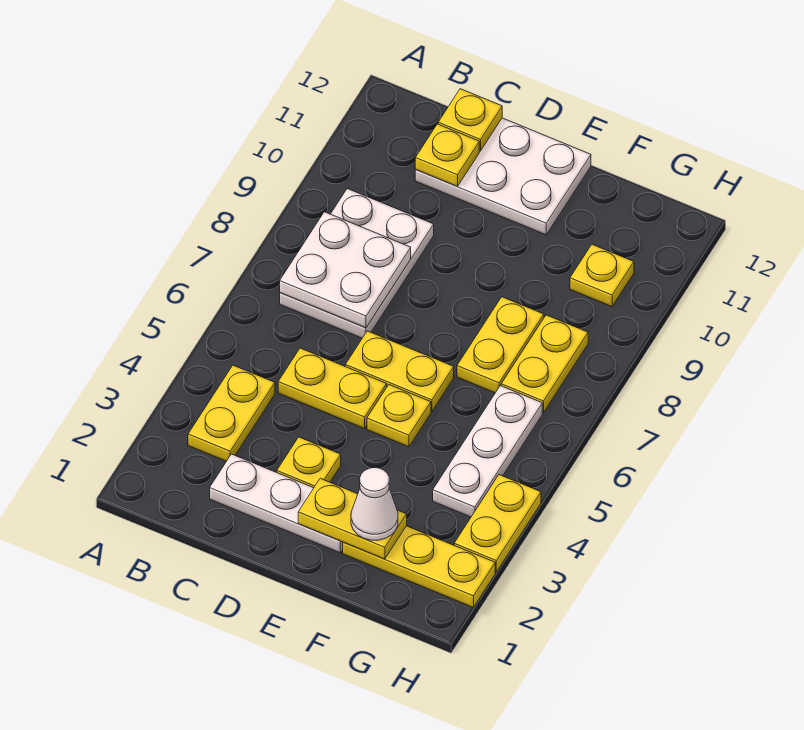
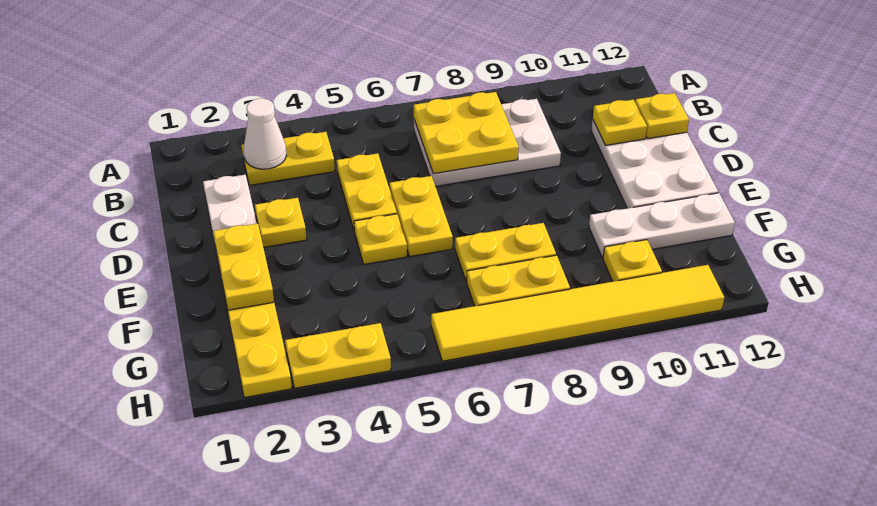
white plate B7:C8 level 2 -> yellow plate B7:C8 level 2
white cone F2 level 3 -> white cone B3 level 2
white plate G4:G6 level 1 -> white plate F10:F12 level 1
none -> yellow tile H6:H11 level 1

